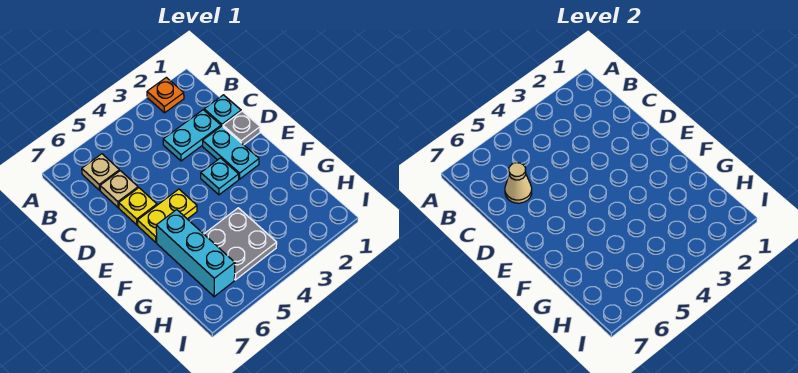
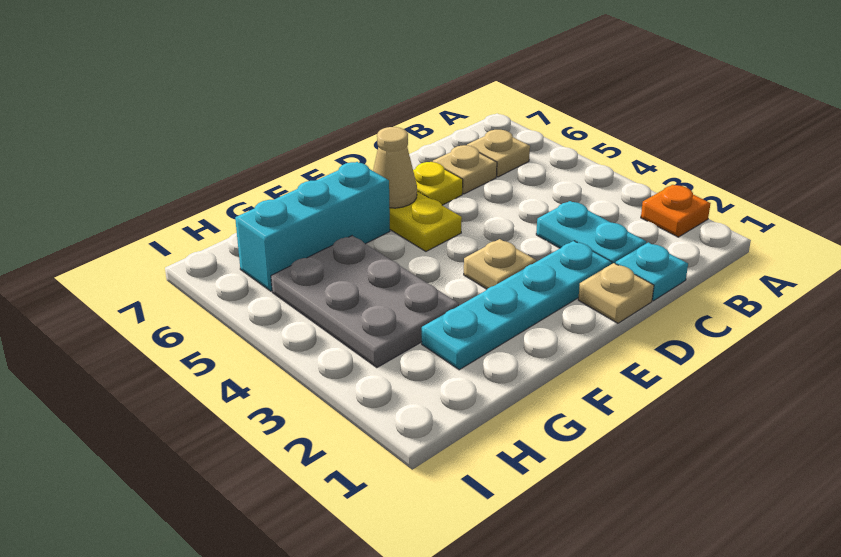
tan cone C6 level 2 -> tan cone E6 level 2
grey plate D1 level 1 -> tan plate D1 level 1
cyan plate D2:E2 level 1 -> cyan plate D2:G2 level 1
cyan plate E3 level 1 -> tan plate E3 level 1
grey plate G4:H5 level 1 -> grey plate G3:H5 level 1

